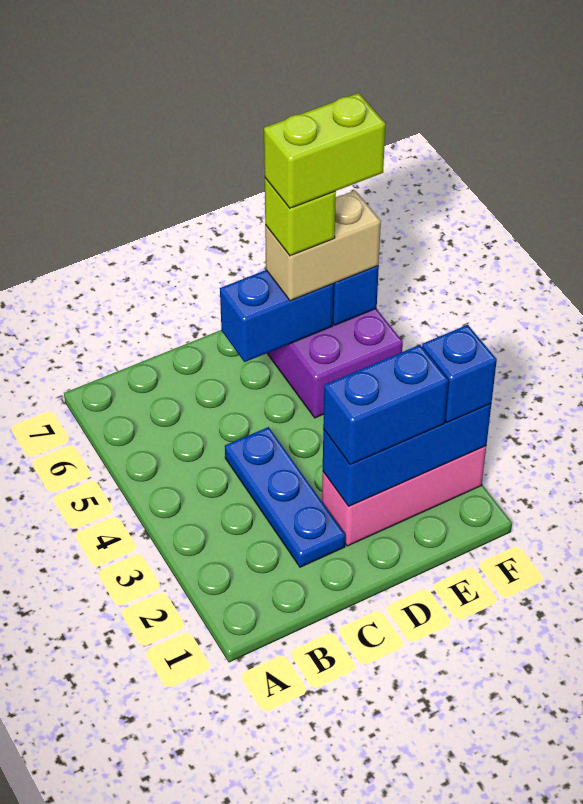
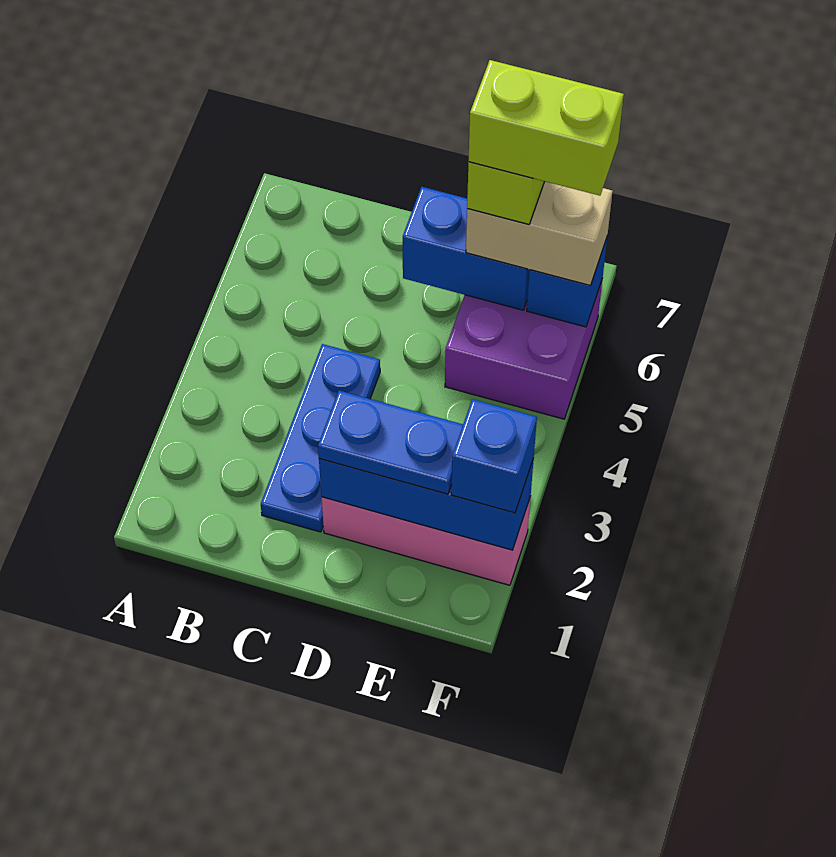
blue brick D2:E2 level 3 -> blue plate D2:E2 level 3

